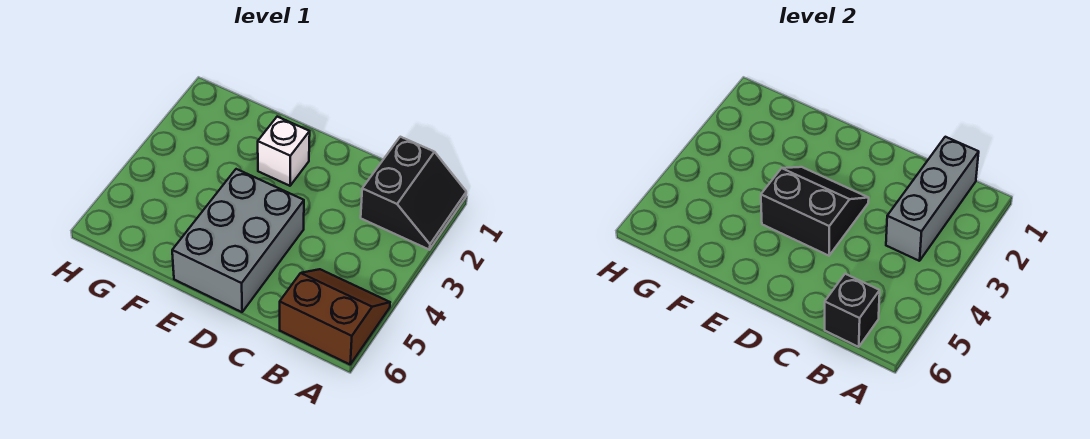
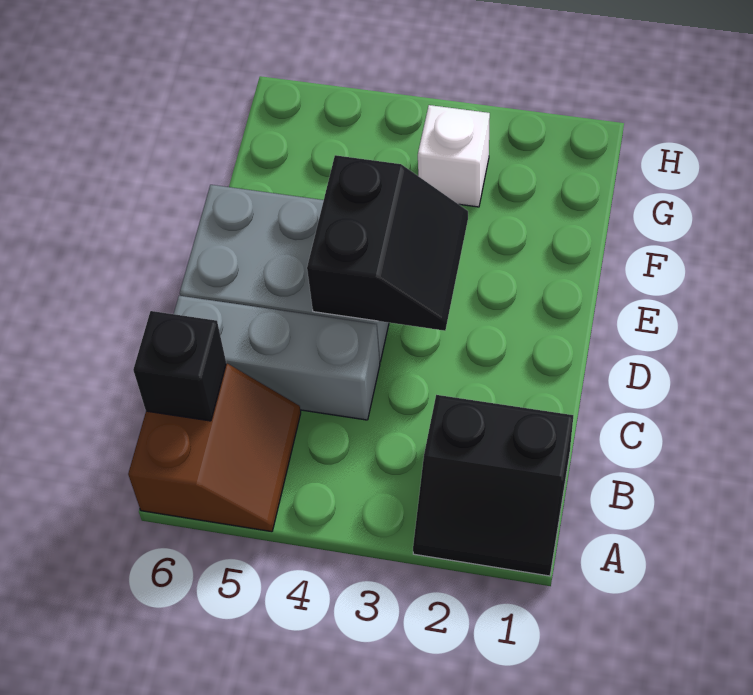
grey brick B1:B3 level 2 -> grey brick C4:C6 level 1
white brick E2 level 1 -> white brick G3 level 1

